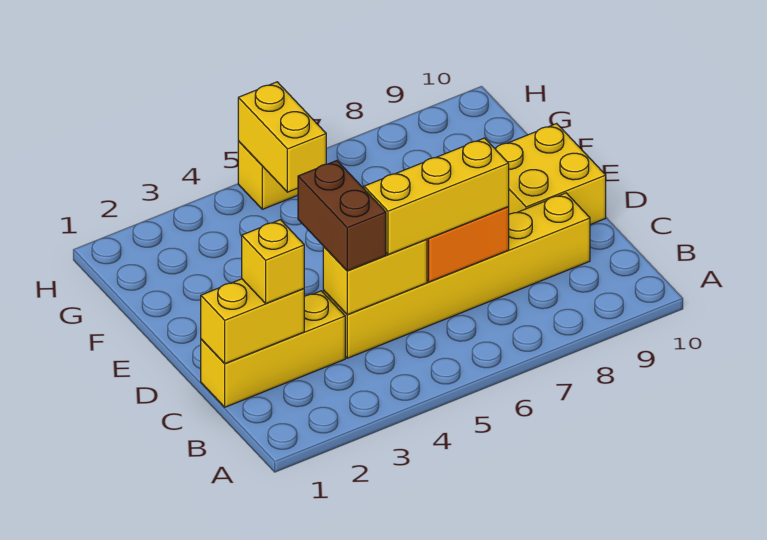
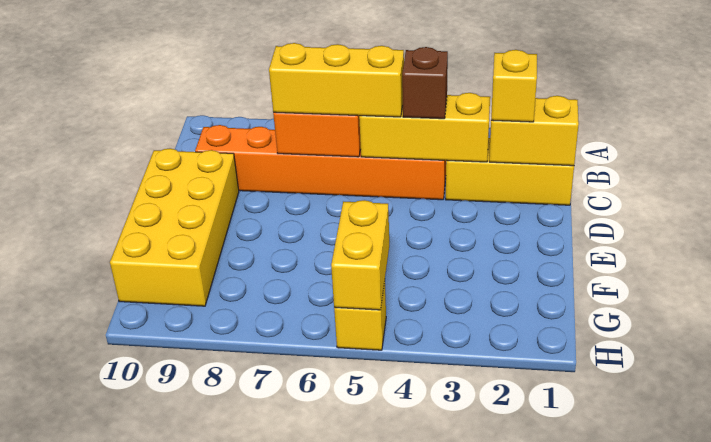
yellow brick C4:C9 level 1 -> orange brick C4:C9 level 1
yellow brick C4:C5 level 2 -> yellow brick C3:C5 level 2
brown brick C4:D4 level 3 -> brown brick C4 level 3
yellow brick D9:E10 level 1 -> yellow brick D9:G10 level 1

